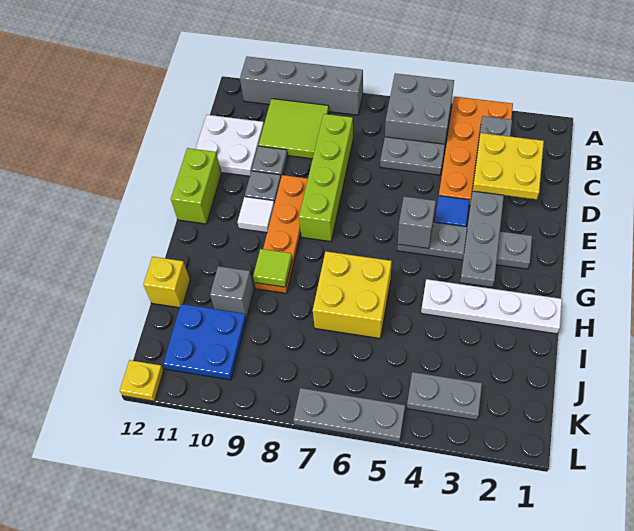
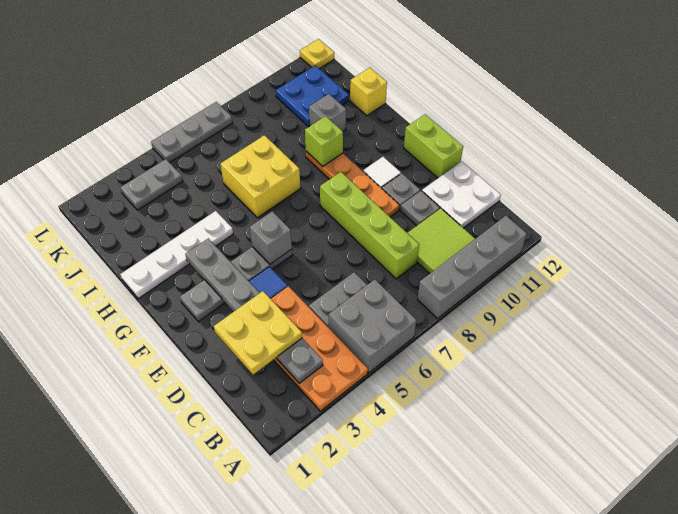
lime tile H9 level 2 -> lime brick H9 level 2

